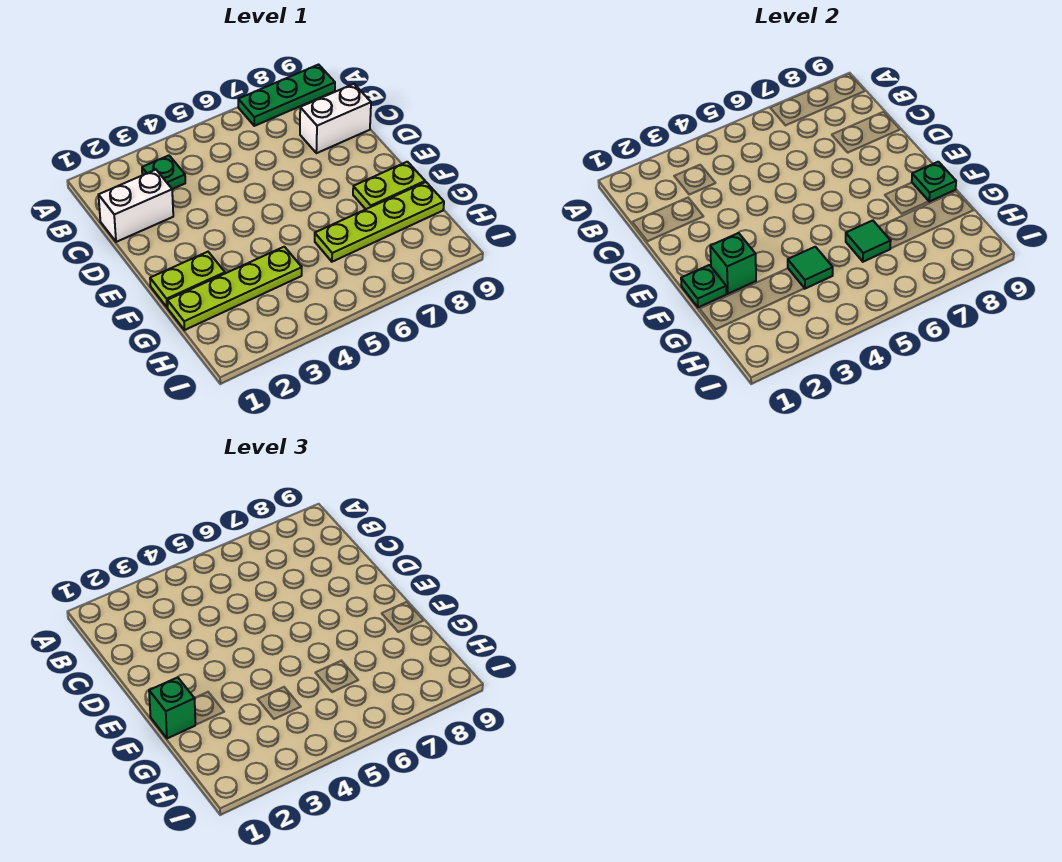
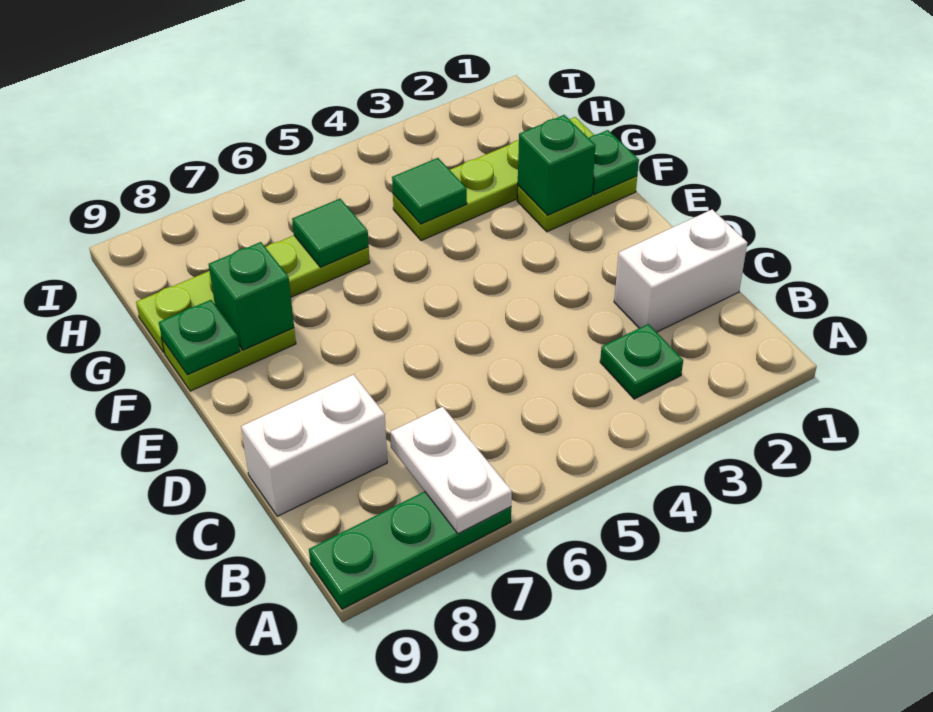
none -> white plate A7:B7 level 2
green brick F1 level 3 -> green brick F8 level 2

